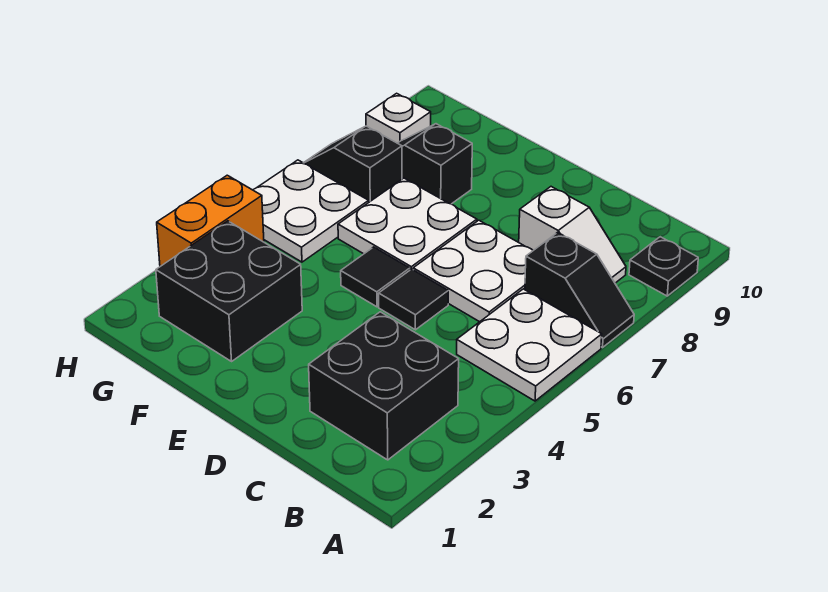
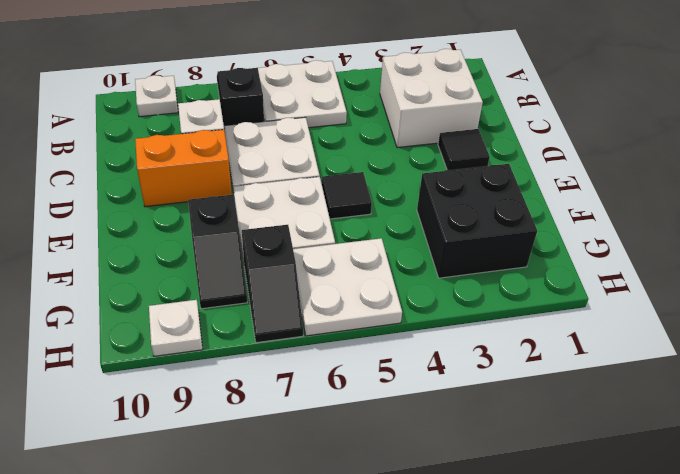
black plate A9 level 1 -> white plate A9 level 1
black brick B2:C3 level 1 -> white brick B2:C3 level 1
black tile D5 level 1 -> black tile D2 level 1
orange brick H3:H4 level 1 -> orange brick D8:D9 level 1

